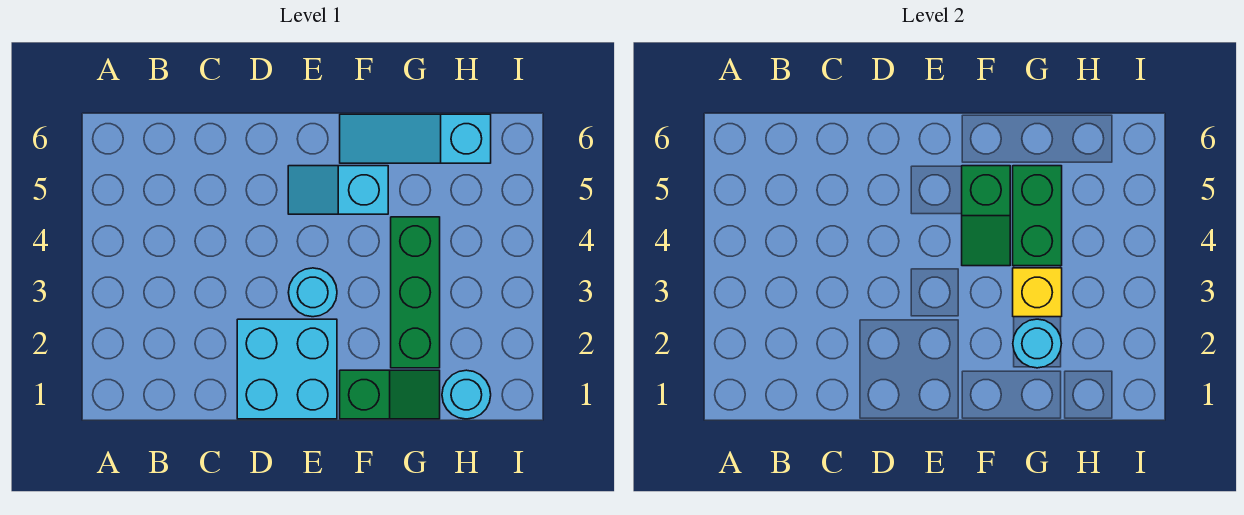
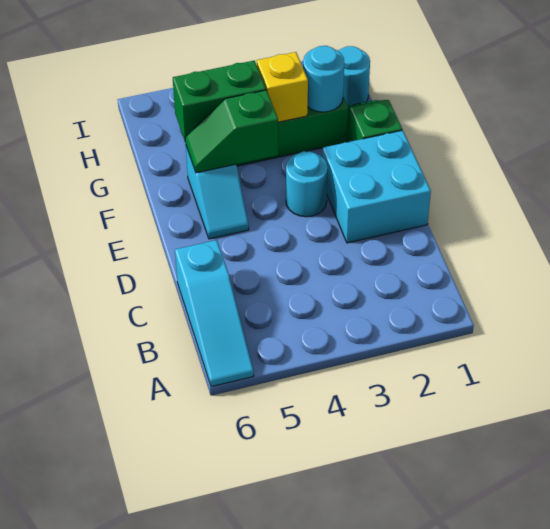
green slope F4:F5 level 2 top 5 -> green slope F4:F5 level 2 top 4
cyan slope F6:H6 level 1 top H -> cyan slope A6:C6 level 1 top C

